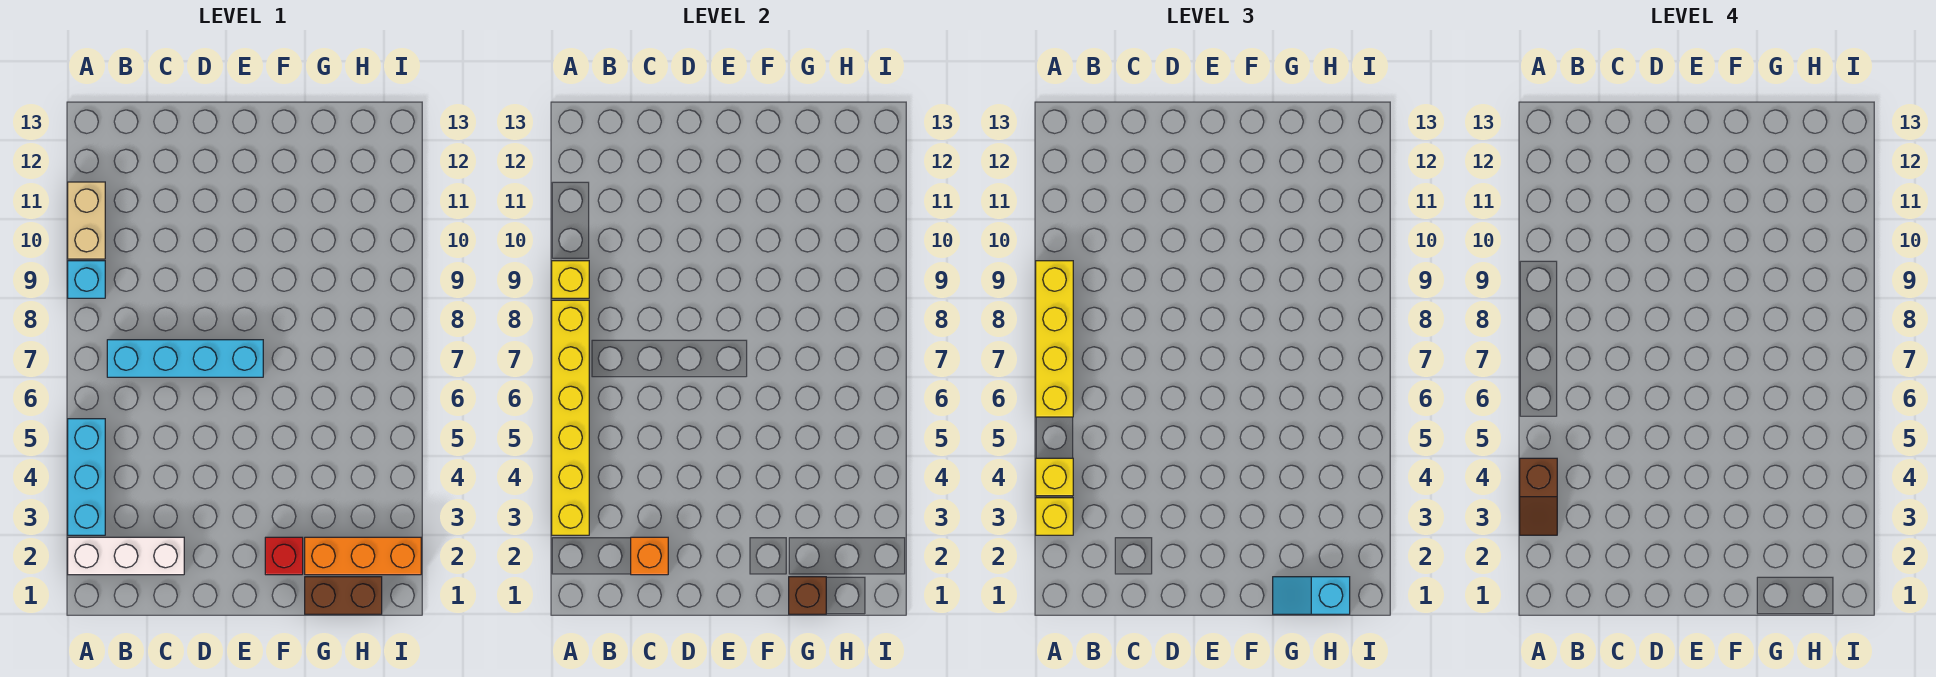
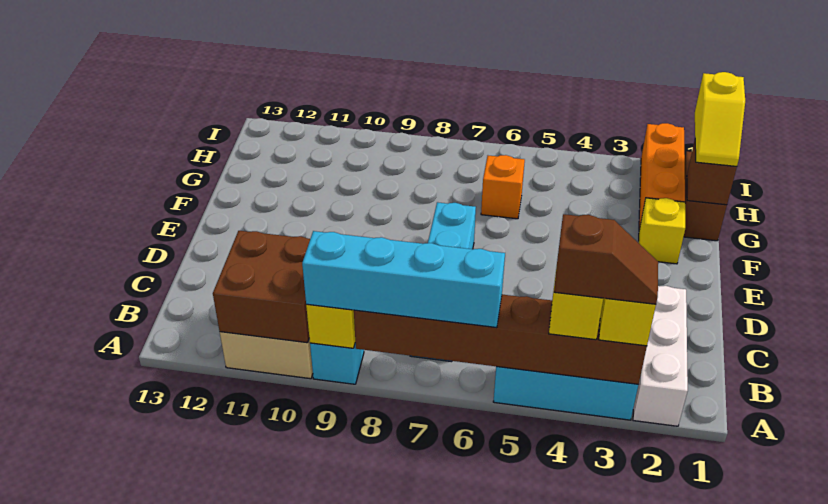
yellow brick A3:A8 level 2 -> brown brick A3:A8 level 2
yellow brick A6:A9 level 3 -> cyan brick A6:A9 level 3
none -> brown brick A10:B11 level 2
orange brick C2 level 2 -> orange brick G6 level 1
red brick F2 level 1 -> yellow brick F2 level 1
cyan slope G1:H1 level 3 top H -> yellow slope G1:H1 level 3 top H

